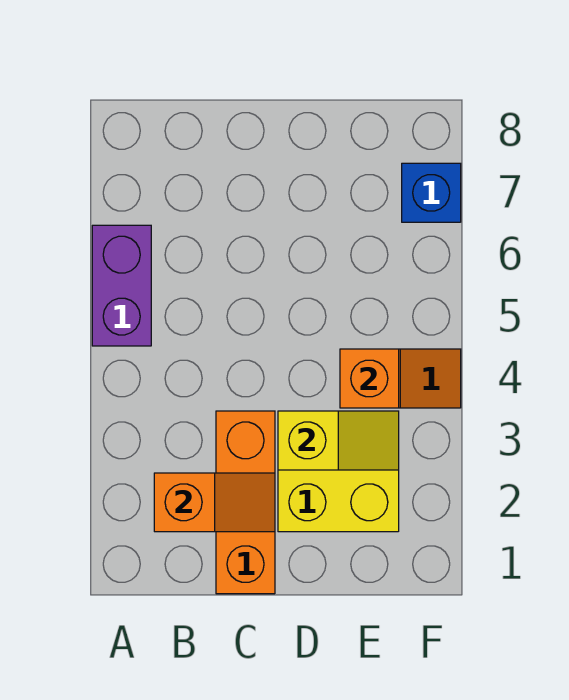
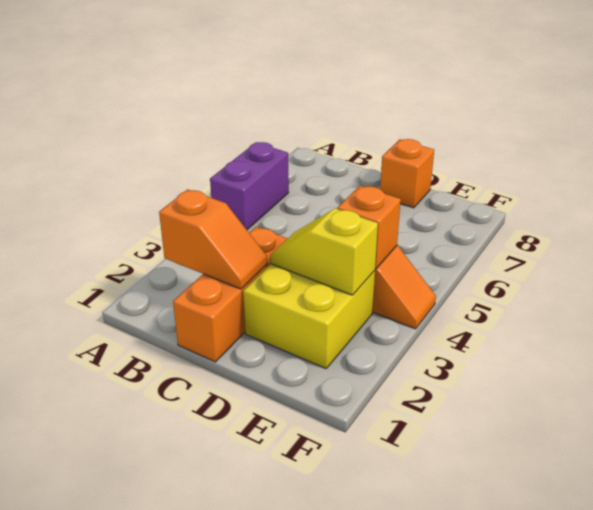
yellow slope D3:E3 level 2 top D -> yellow slope D3:E3 level 2 top E
none -> orange brick D8 level 1
blue brick F7 level 1 -> none

